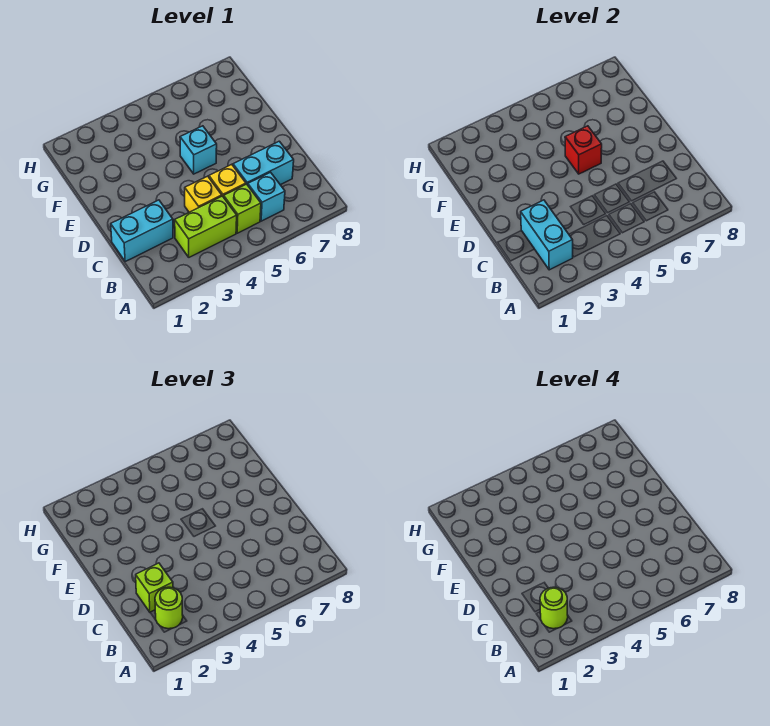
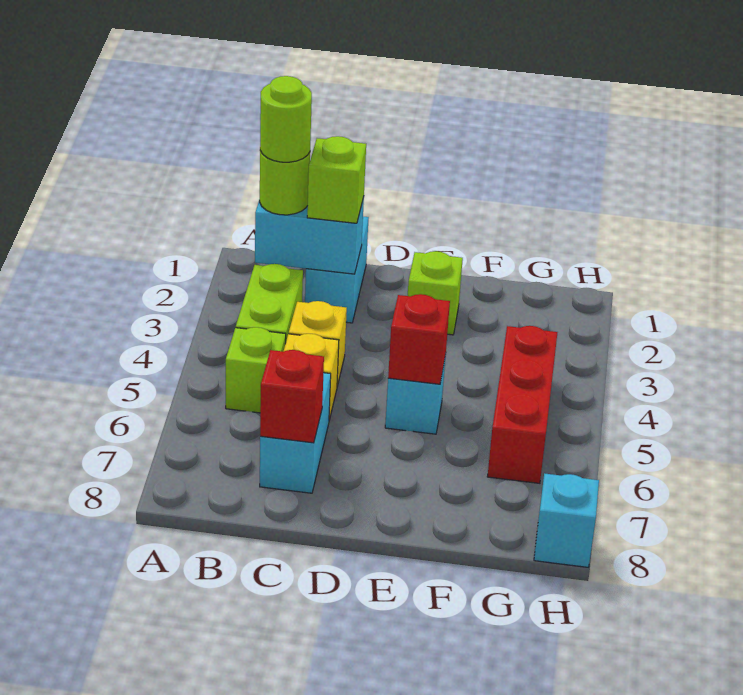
cyan brick B6 level 1 -> cyan brick H8 level 1
none -> red brick C7 level 2
none -> lime brick E2 level 1
none -> red brick G4:G6 level 1

